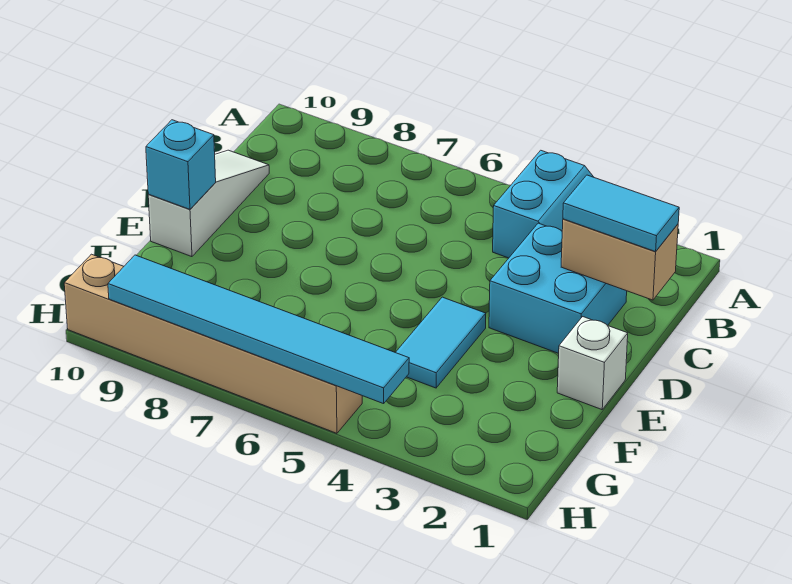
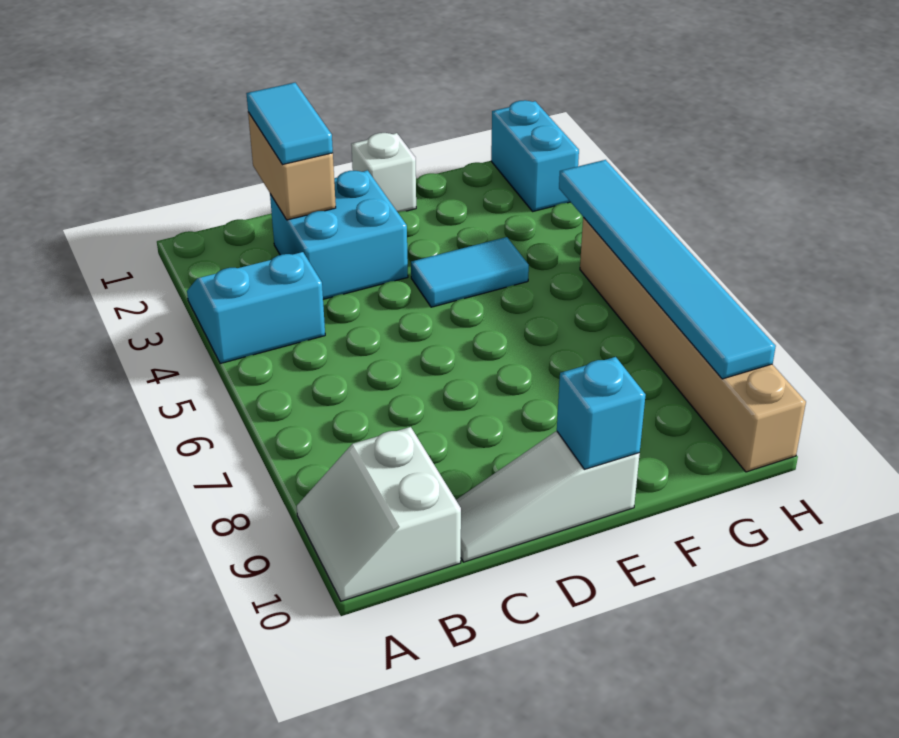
none -> white slope A9:B10 level 1 top B
none -> cyan brick H1:H2 level 1

